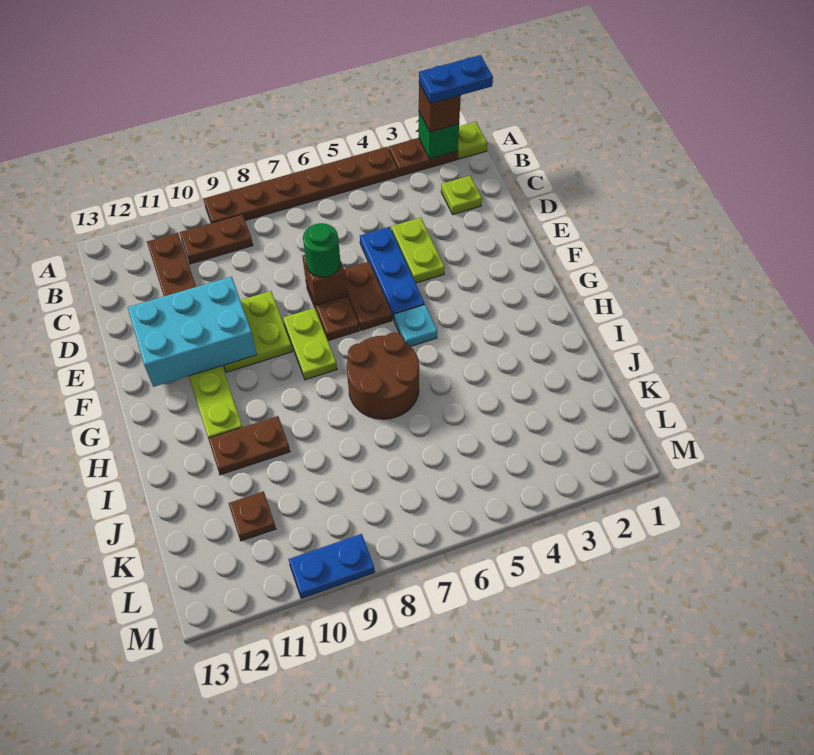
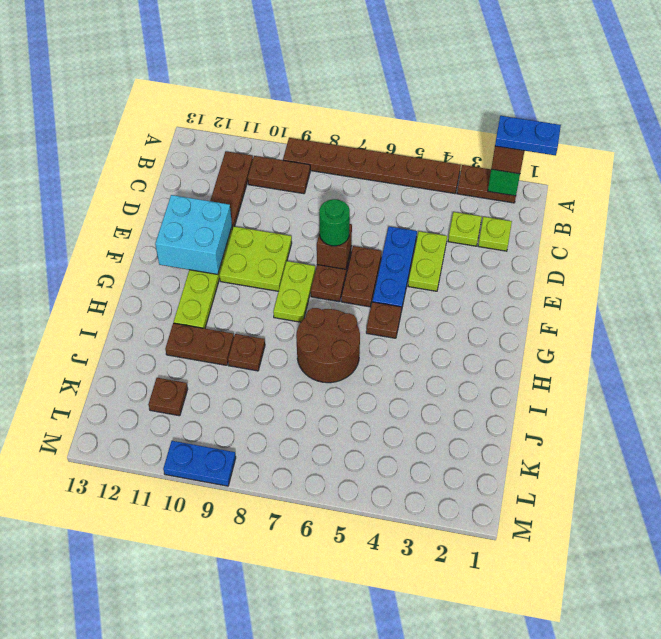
lime plate A1 level 1 -> lime plate C3 level 1
cyan brick E10:F12 level 2 -> cyan brick E11:F12 level 2
cyan plate G5 level 1 -> brown plate G5 level 1
none -> brown plate I9 level 1

